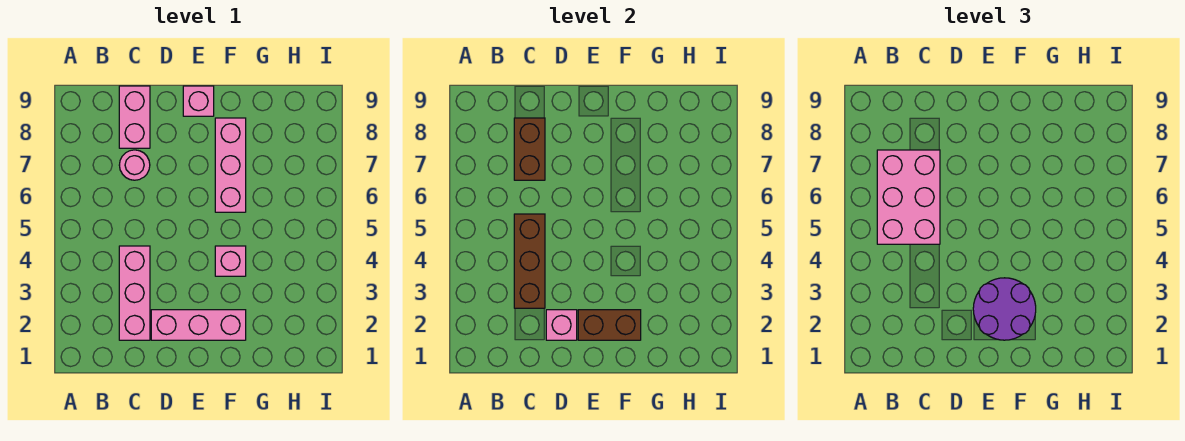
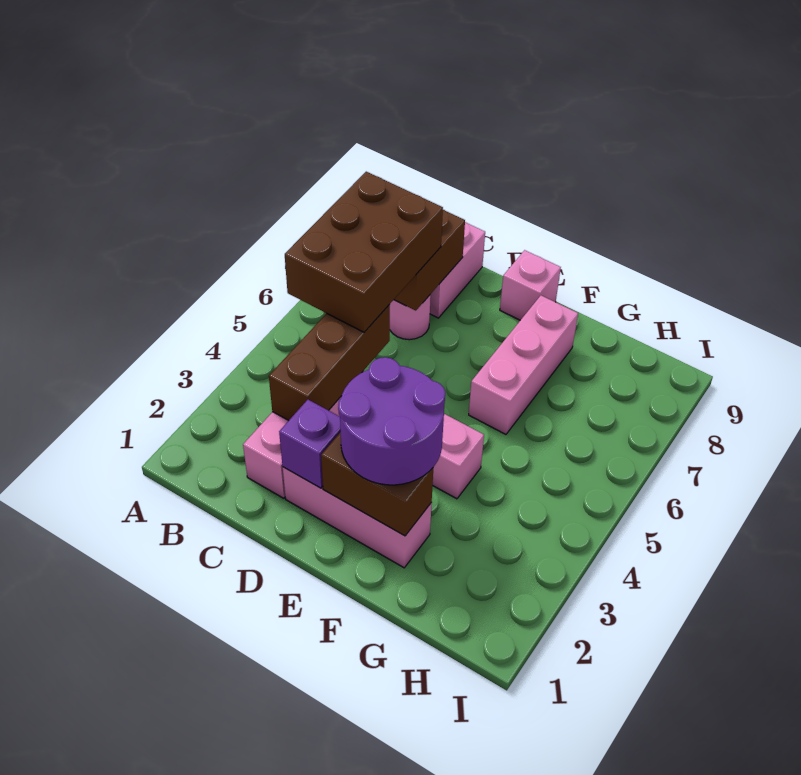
pink brick B5:C7 level 3 -> brown brick B5:C7 level 3
pink brick D2 level 2 -> purple brick D2 level 2

